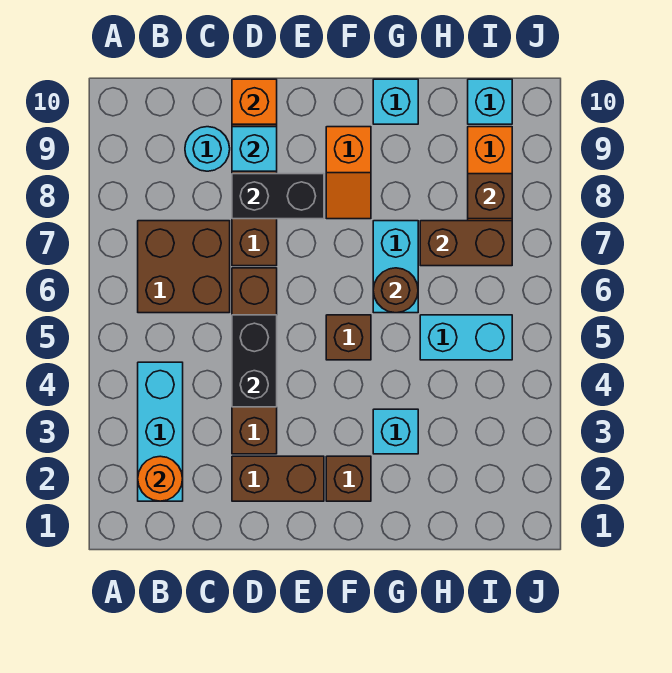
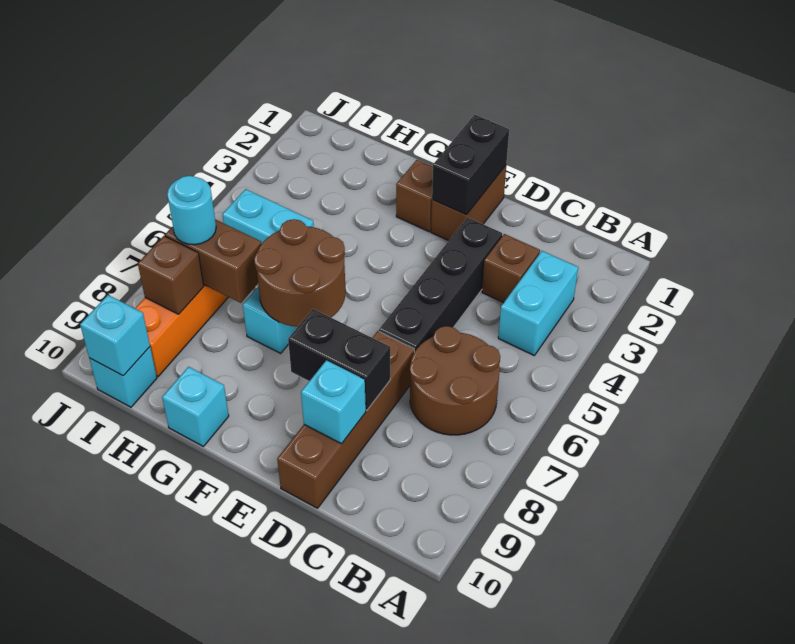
cyan brick B2:B4 level 1 -> cyan brick B3:B4 level 1
orange round brick B2 level 2 -> none
brown brick B6:C7 level 1 -> brown round brick B6:C7 level 1
cyan round brick C9 level 1 -> cyan round brick I7 level 3
brown brick D2:E2 level 1 -> brown brick E1:E2 level 1
brown brick D3:D6 level 1 -> black brick D3:D6 level 1
black brick D4:D5 level 2 -> black brick E1:E2 level 2
orange brick D10 level 2 -> none
brown brick F5 level 1 -> brown brick C3 level 1
orange slope F8:F9 level 1 top 9 -> none
cyan brick G3 level 1 -> cyan brick I10 level 2
brown round brick G6 level 2 -> brown round brick F6:G7 level 2

